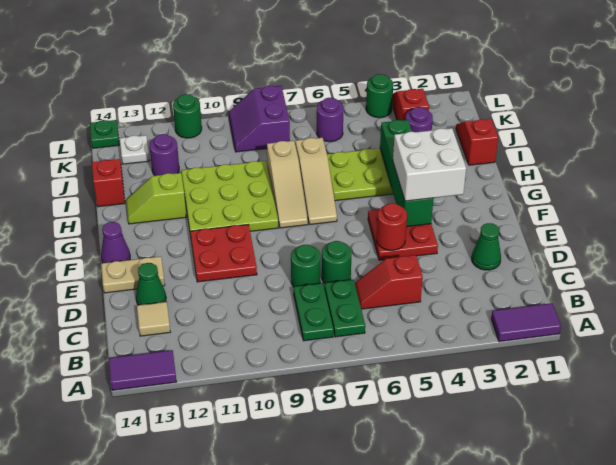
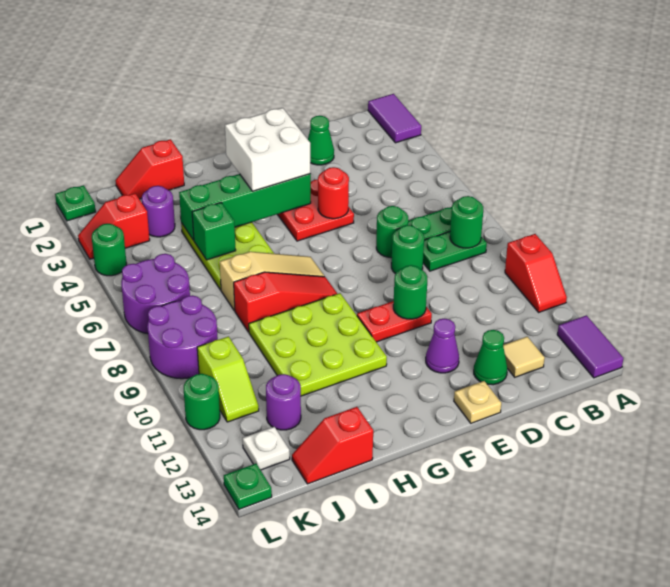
none -> green round brick B8 level 2
red slope C5:C6 level 1 top 5 -> red slope A10:A11 level 1 top 10
red plate E10:F11 level 1 -> red plate E10:F10 level 1
none -> green round brick E10 level 2
tan plate E13:E14 level 1 -> tan plate E14 level 1
purple cone F14 level 1 -> purple cone E12 level 1
tan slope G8:I8 level 1 top I -> red slope G8:I8 level 1 top I
lime slope H12:H13 level 1 top 12 -> lime slope K10:K11 level 1 top 10
none -> green brick I5 level 2
purple round brick K6 level 1 -> purple round brick K6:L7 level 1
purple slope K8:L9 level 1 top 8 -> purple round brick K8:L9 level 1
none -> green plate L1 level 1

